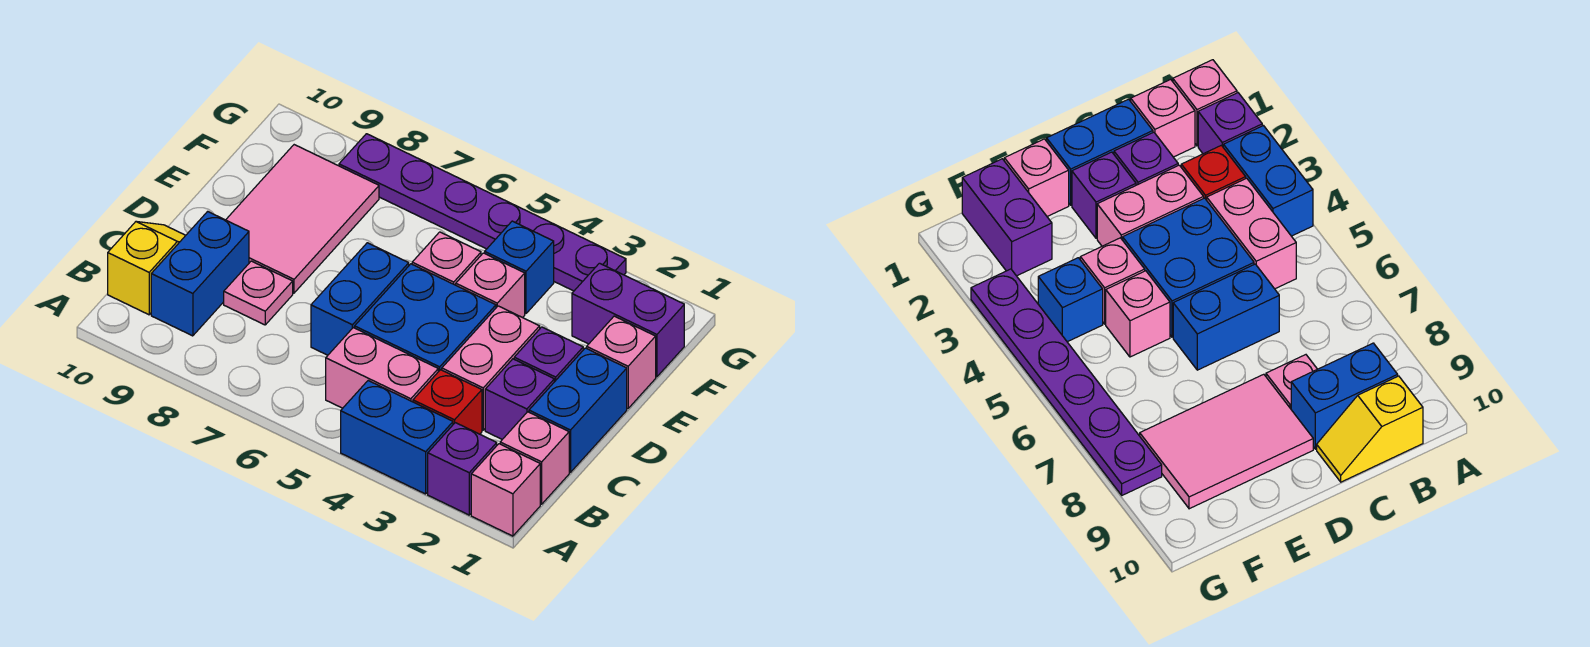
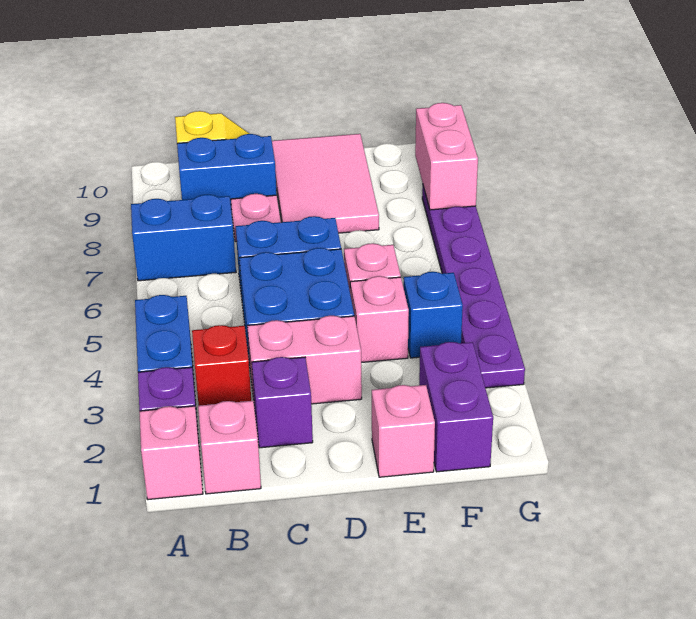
pink brick B4:B5 level 1 -> pink brick G8:G9 level 2
blue brick C1:D1 level 1 -> blue brick A7:B7 level 1
purple brick D2 level 1 -> none
pink tile D8:F9 level 1 -> pink tile D8:E10 level 1

